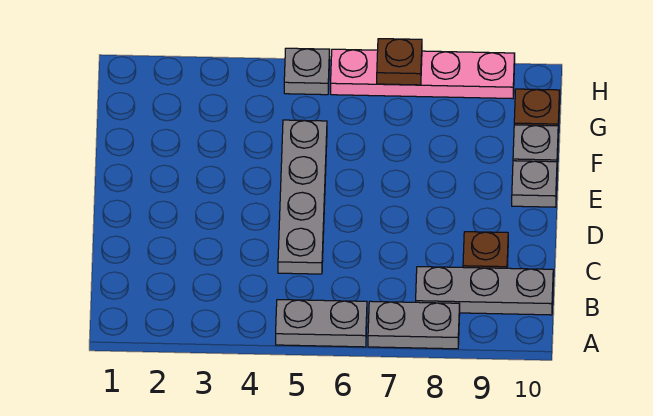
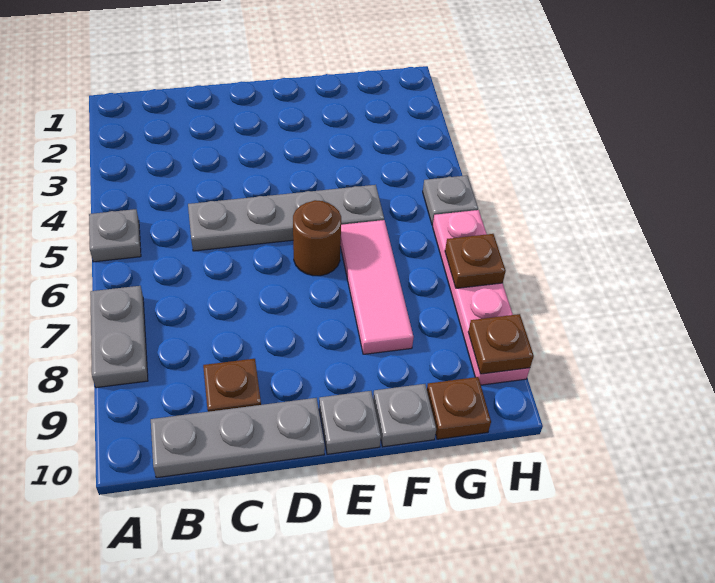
grey plate A5:A6 level 1 -> grey plate A5 level 1
grey plate B8:B10 level 1 -> grey plate B10:D10 level 1
none -> brown round brick E6 level 1
none -> pink tile F6:F8 level 1
none -> brown plate H9 level 2

